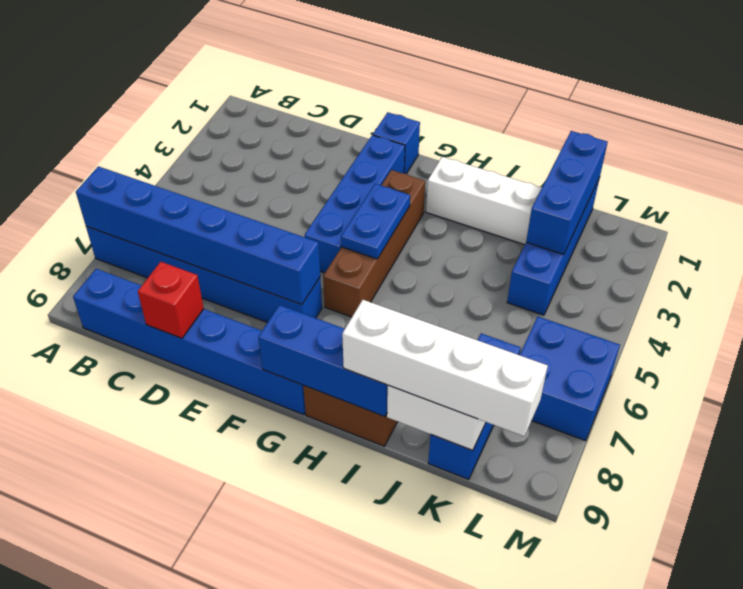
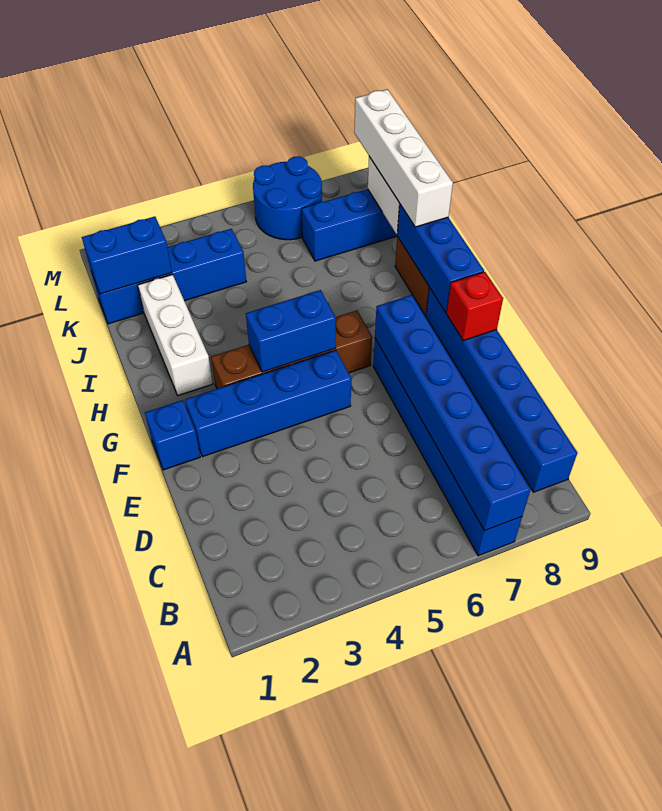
red brick D9 level 2 -> red brick F9 level 2
blue plate G4:G5 level 2 -> blue brick G4:G5 level 2
blue brick K1:K3 level 2 -> blue brick K1:K2 level 2
blue brick L6:M7 level 1 -> blue round brick L6:M7 level 1

